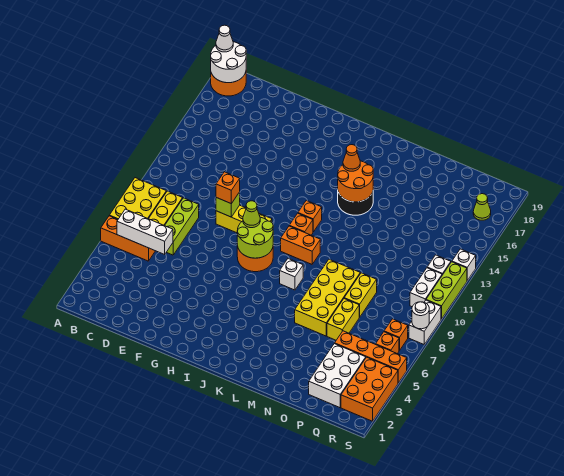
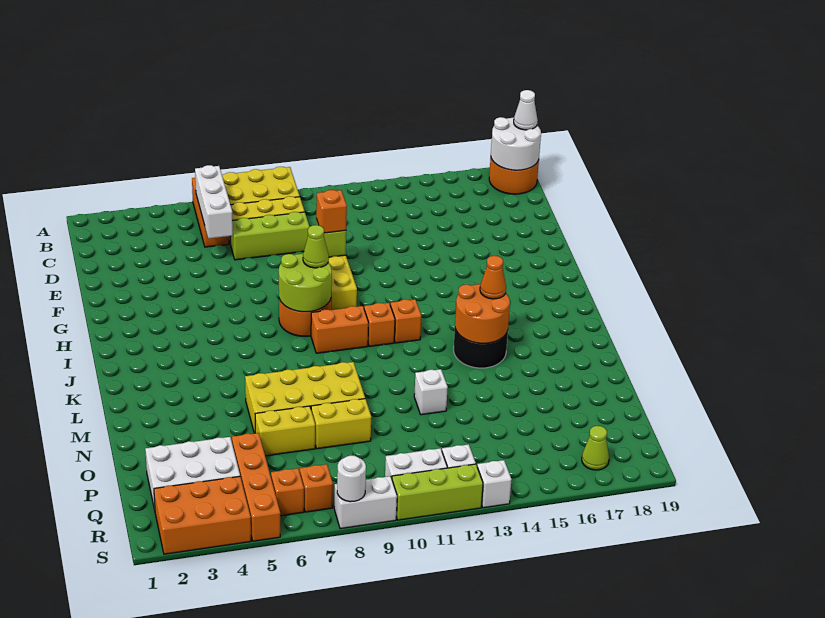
orange brick J10:K10 level 1 -> orange brick J9:J10 level 1
white brick K8 level 1 -> white brick N12 level 1

